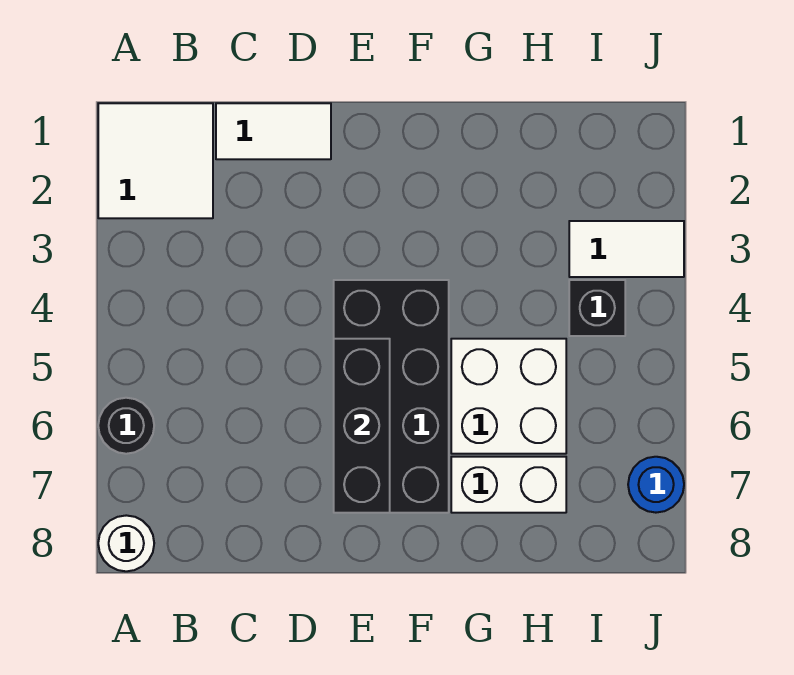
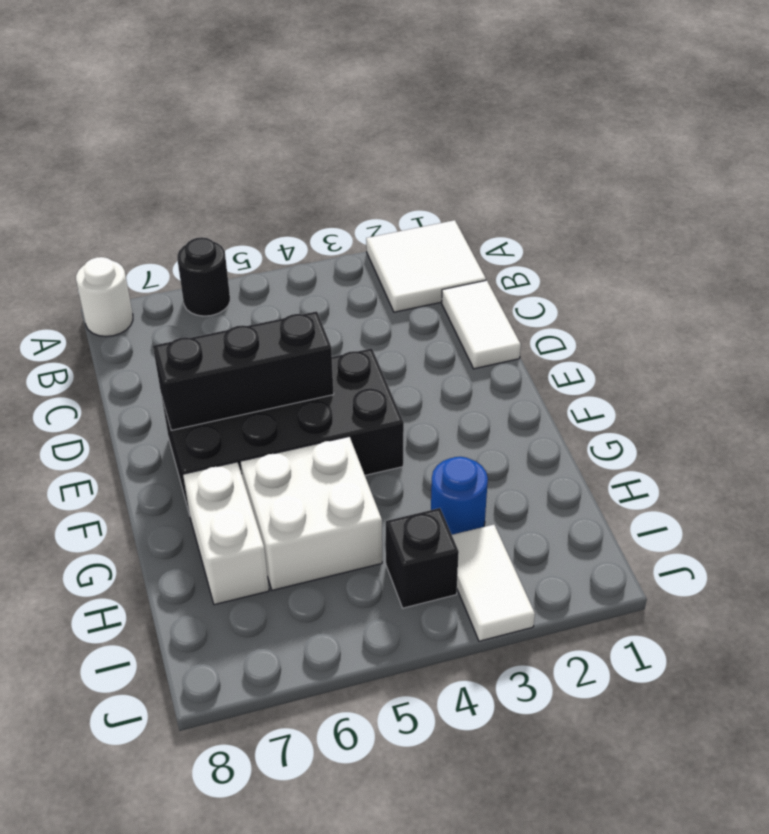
blue round brick J7 level 1 -> blue round brick H3 level 1

